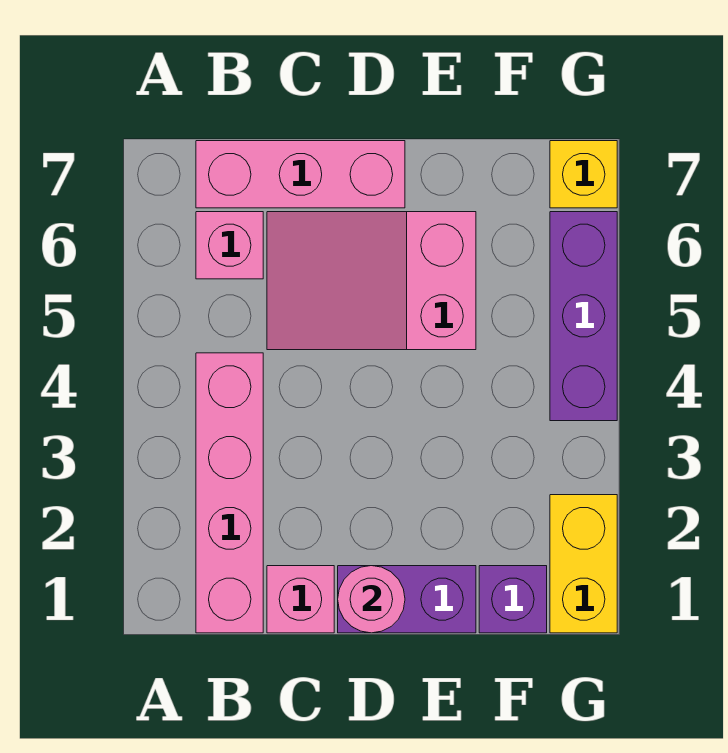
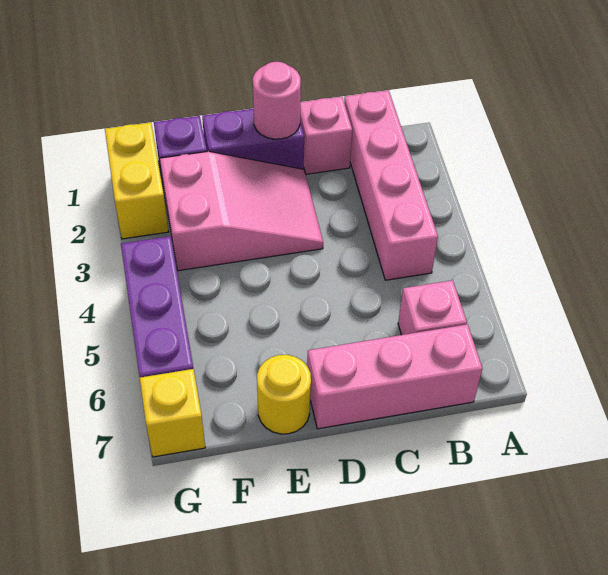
pink slope C5:E6 level 1 top E -> pink slope D2:F3 level 1 top F
none -> yellow round brick E7 level 1

